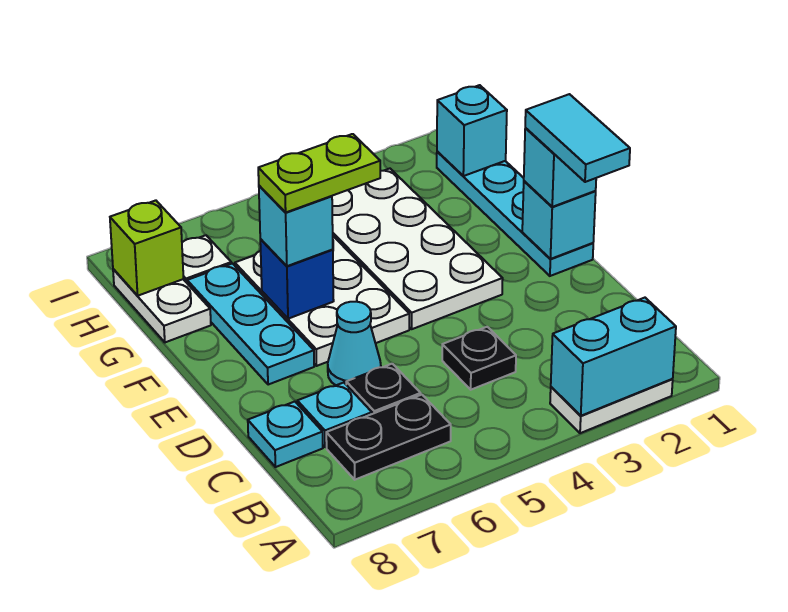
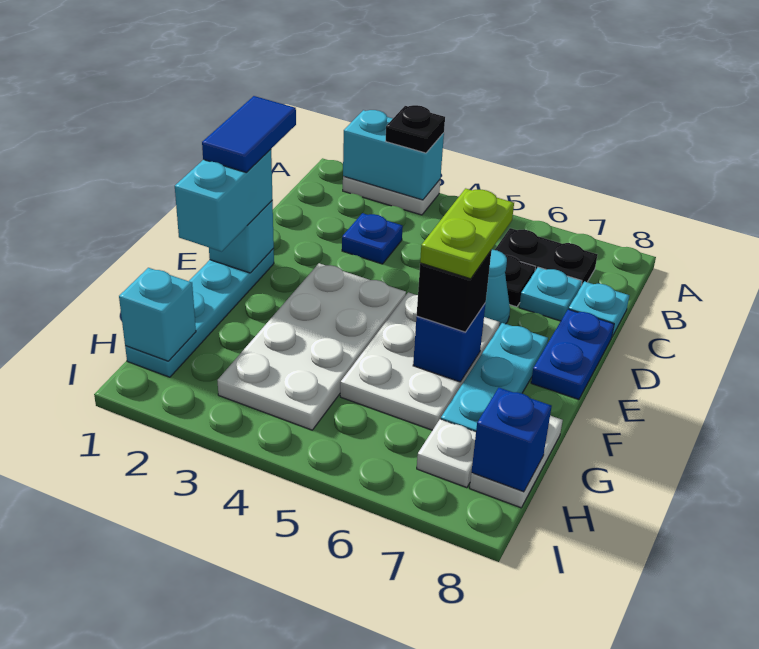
none -> blue plate C3 level 1
black plate C4 level 1 -> black plate A3 level 3
cyan tile D1:E1 level 4 -> blue tile D1:E1 level 4
none -> blue plate D8:E8 level 1
cyan brick E1 level 3 -> cyan brick E1:F1 level 3
lime plate F5:F6 level 4 -> lime plate E6:F6 level 4
cyan brick F6 level 3 -> black brick F6 level 3
lime brick H8 level 2 -> blue brick H8 level 2

